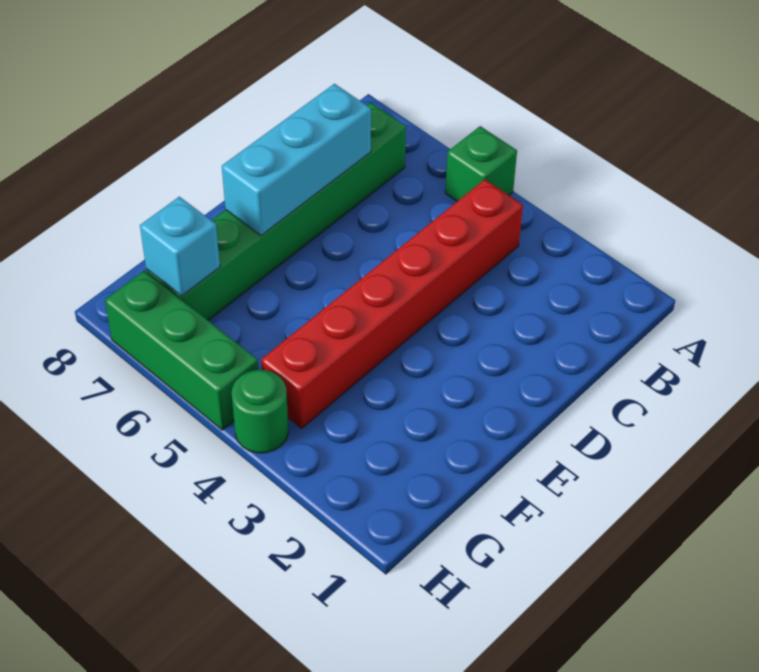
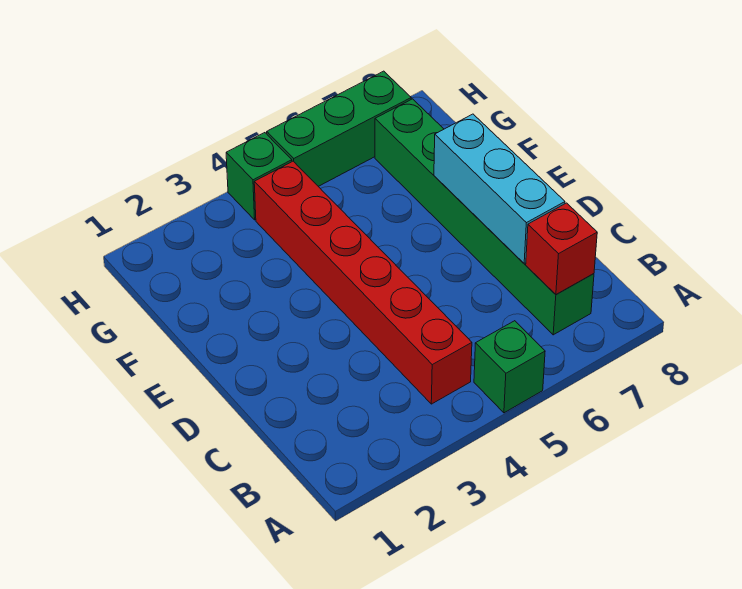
none -> red brick B7 level 2
cyan brick G7 level 2 -> none
green round brick H4 level 1 -> green brick H4 level 1

